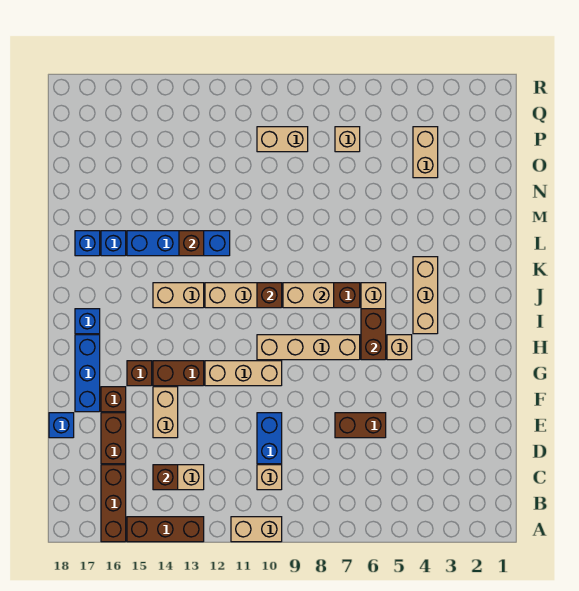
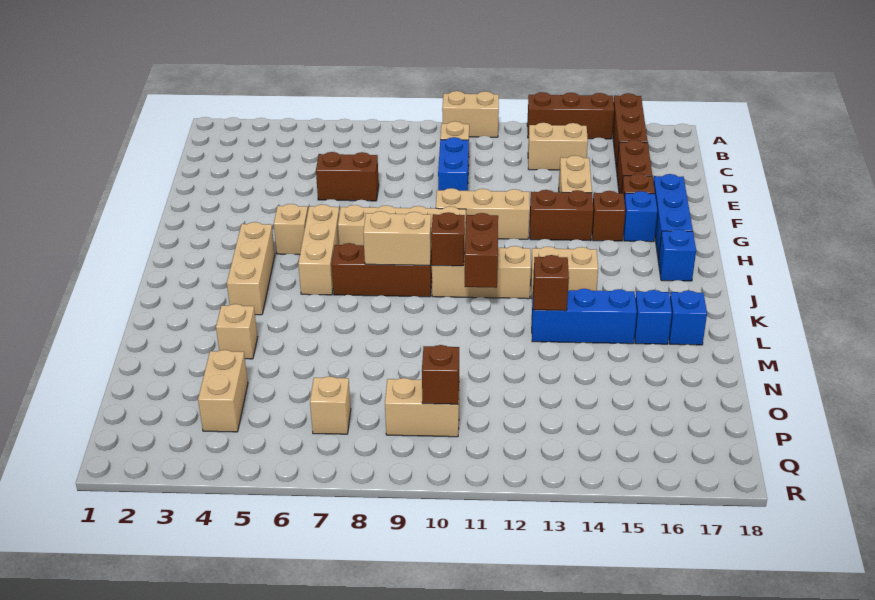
brown brick C14 level 2 -> brown brick P10 level 2
blue brick E18 level 1 -> blue brick G16 level 1
brown brick H6:I6 level 2 -> brown brick J11:K11 level 2
blue brick L12:L15 level 1 -> blue brick L13:L15 level 1
none -> tan brick M4 level 1

